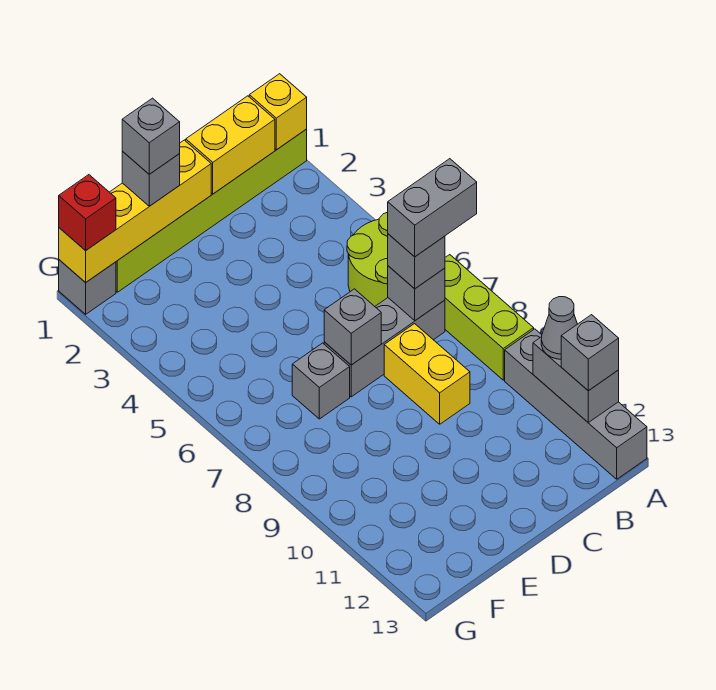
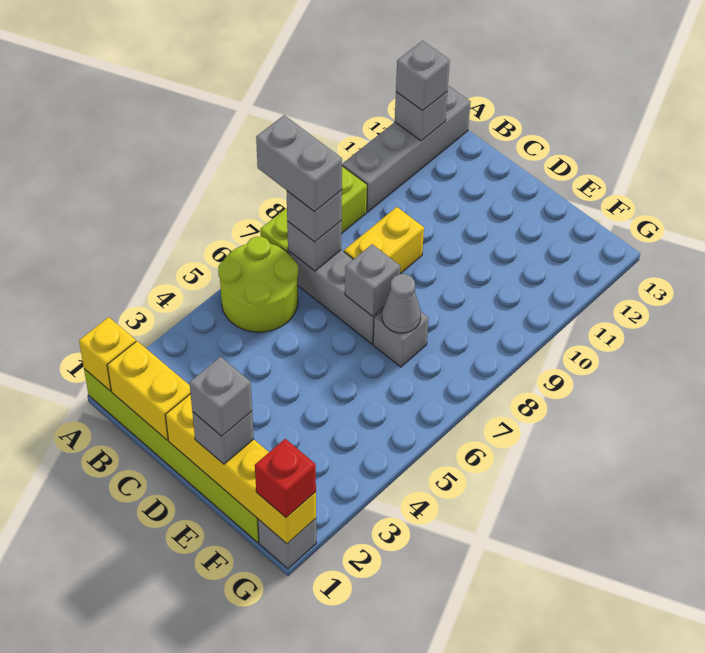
grey brick A11:A12 level 2 -> grey brick A12 level 2
grey cone A11 level 3 -> grey cone E7 level 2

